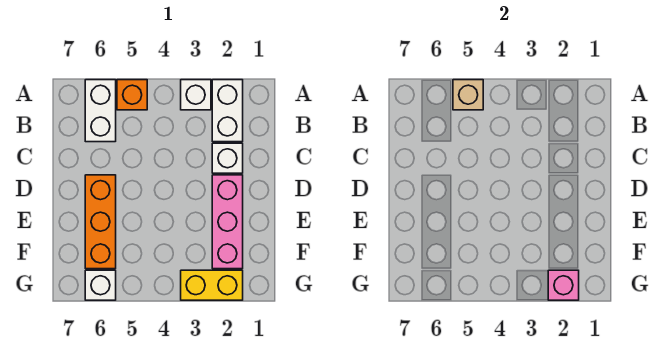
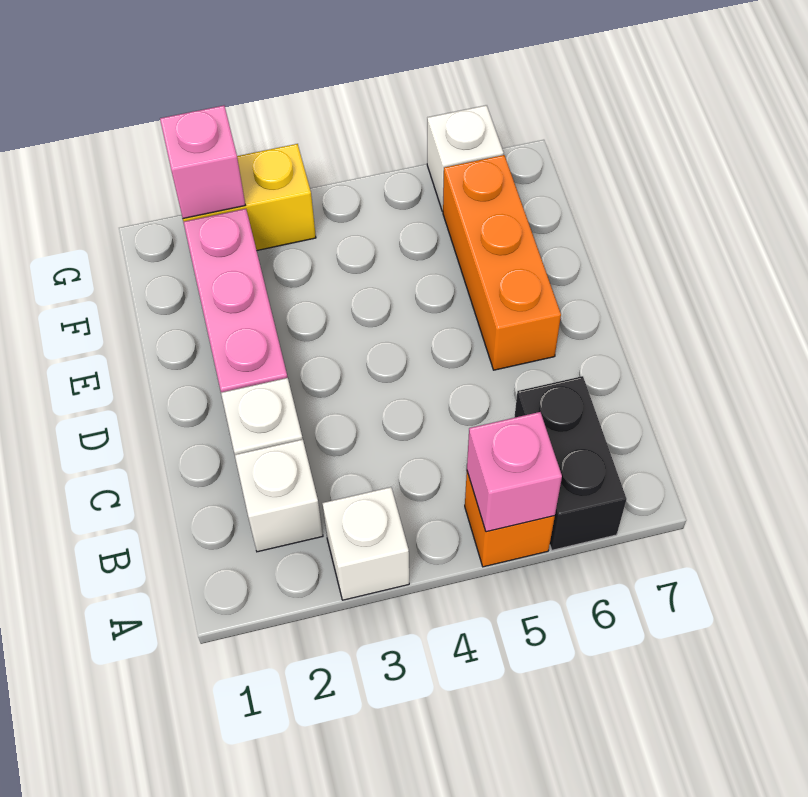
white brick A2:B2 level 1 -> white brick B2 level 1
tan brick A5 level 2 -> pink brick A5 level 2
white brick A6:B6 level 1 -> black brick A6:B6 level 1

